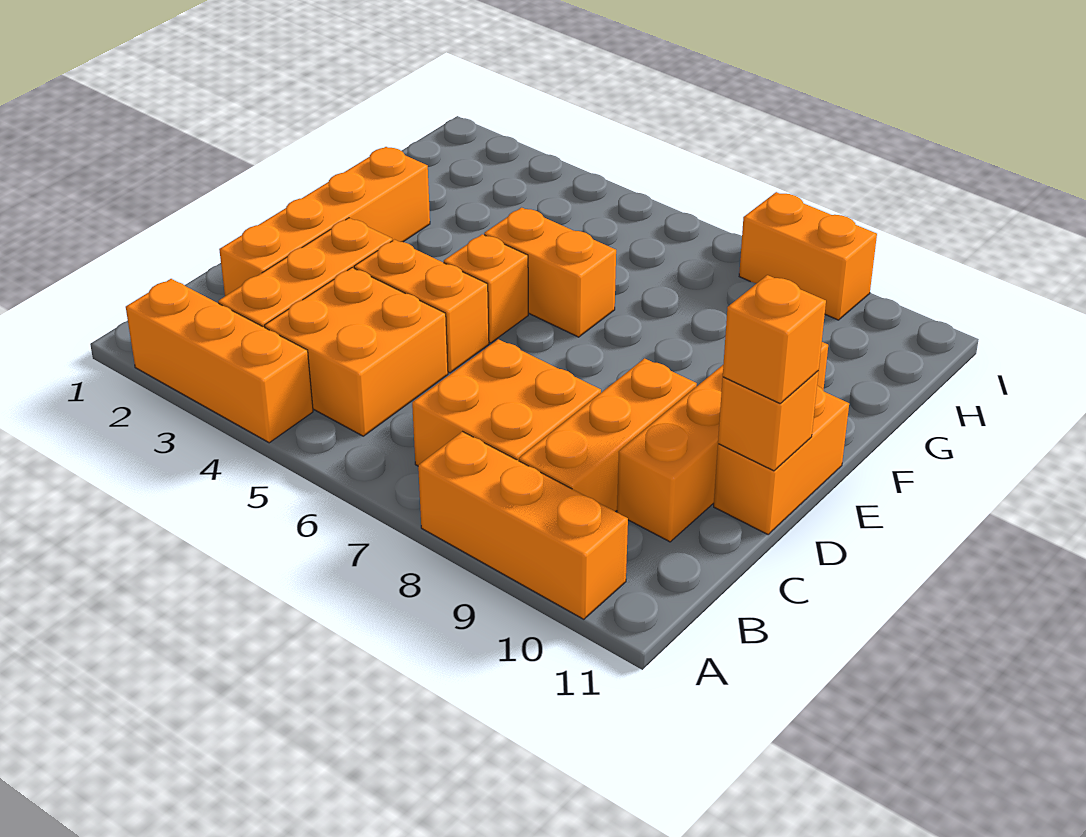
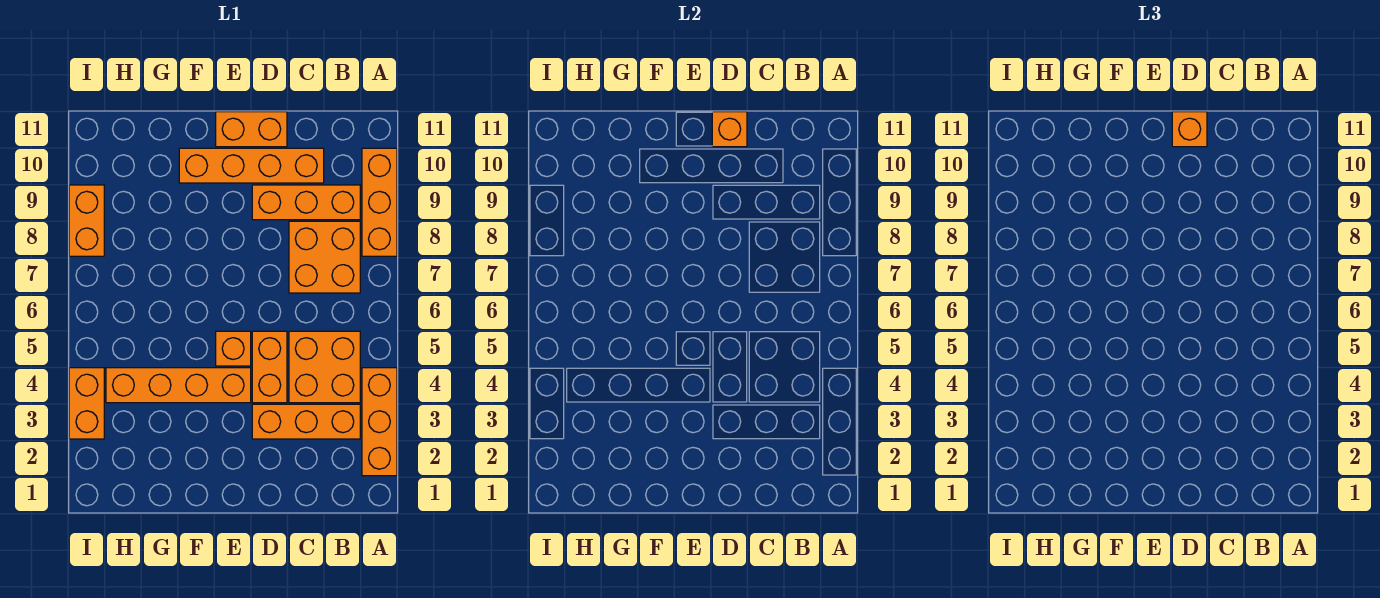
orange brick C2:F2 level 1 -> orange brick E4:H4 level 1
orange brick F5:F6 level 1 -> orange brick I3:I4 level 1

